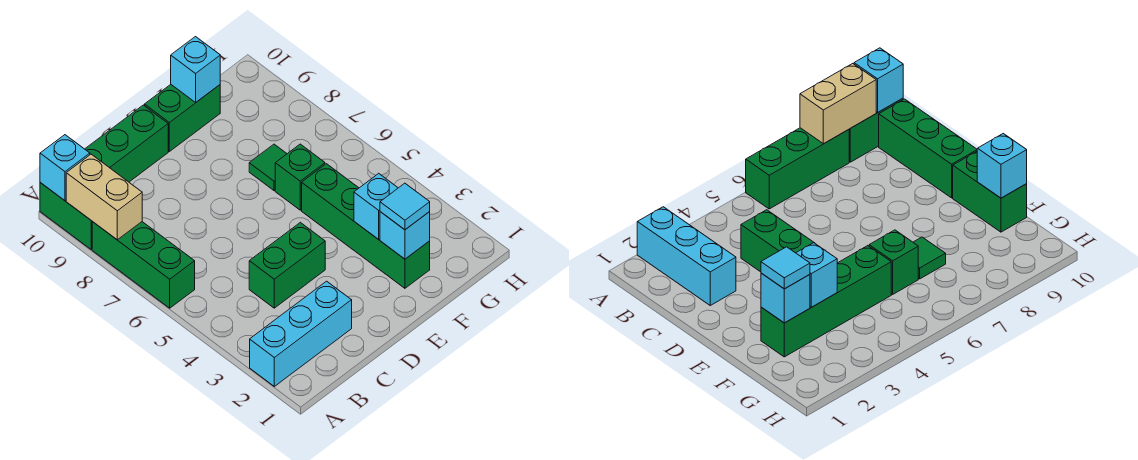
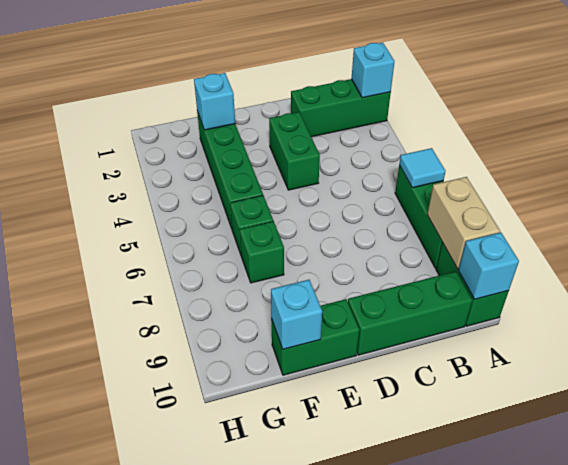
cyan brick A2:C2 level 1 -> green brick A2:C2 level 1
green brick C4:D4 level 1 -> green brick D3:D4 level 1
cyan tile F2 level 3 -> cyan tile A6 level 2
cyan brick F3 level 2 -> cyan brick A2 level 2
green tile F7 level 1 -> green brick F7 level 1

